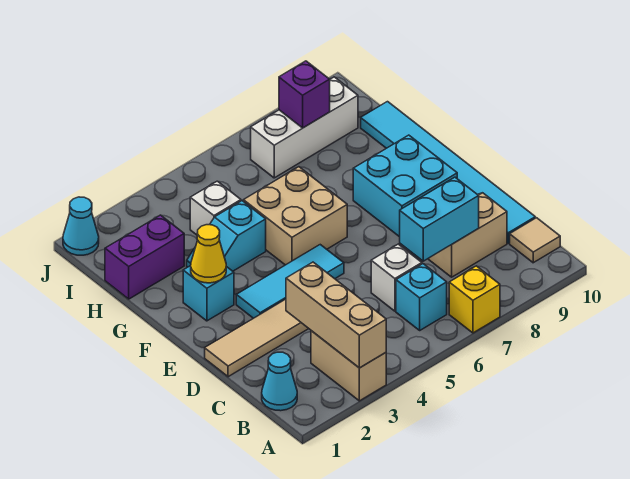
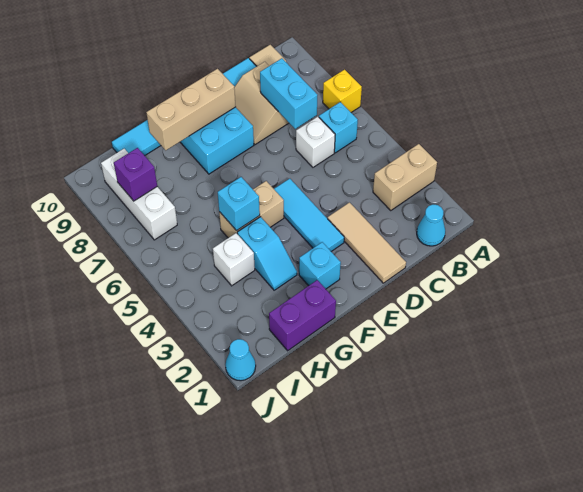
tan brick A3:C3 level 2 -> tan brick E9:G9 level 2
yellow cone F2 level 2 -> none
tan brick F5:G6 level 1 -> tan brick F5:G5 level 1
none -> cyan brick G5 level 2
purple brick H1:H2 level 1 -> purple brick G1:H1 level 1

